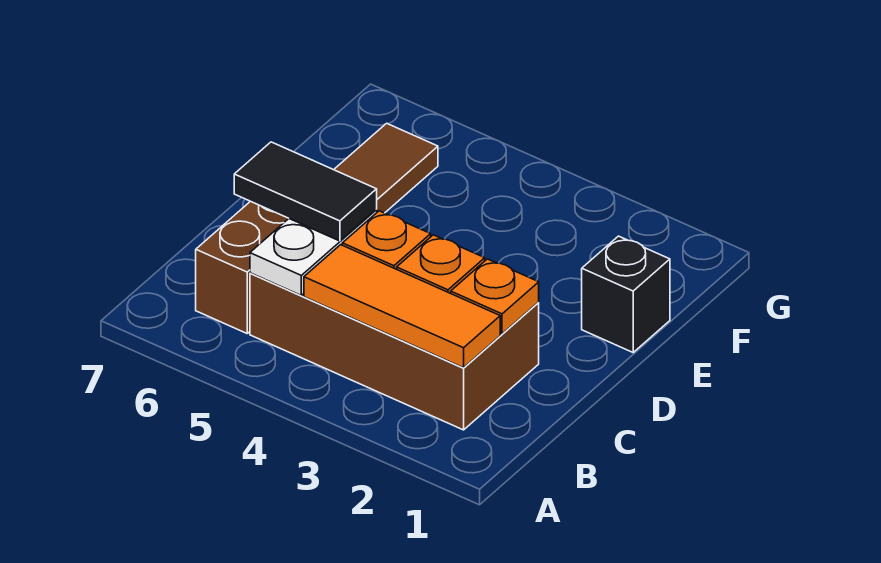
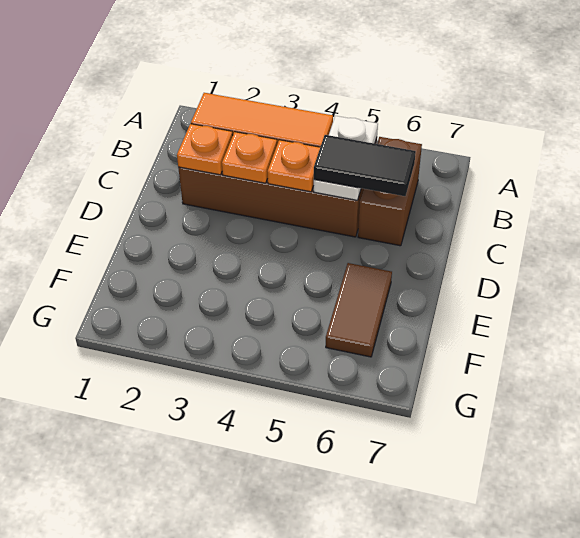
black brick E1 level 1 -> none

